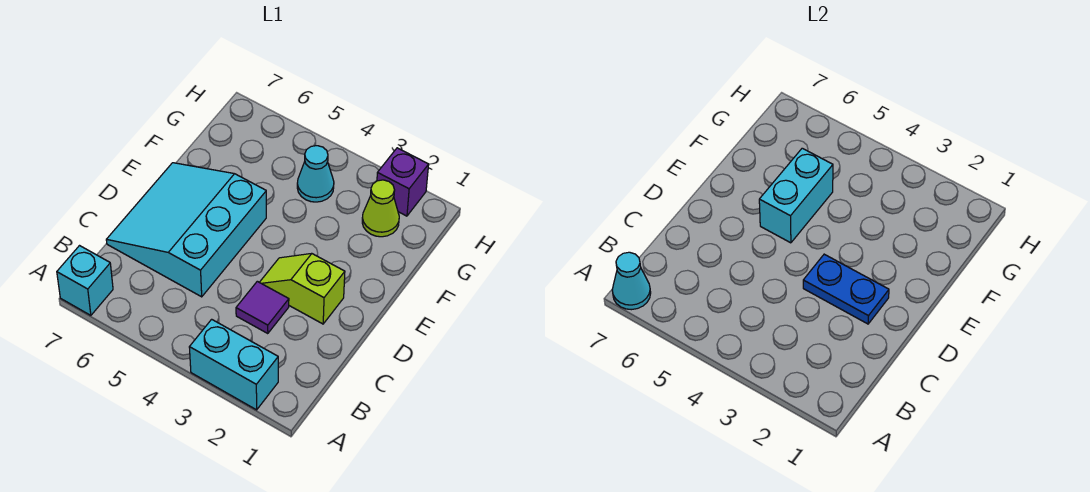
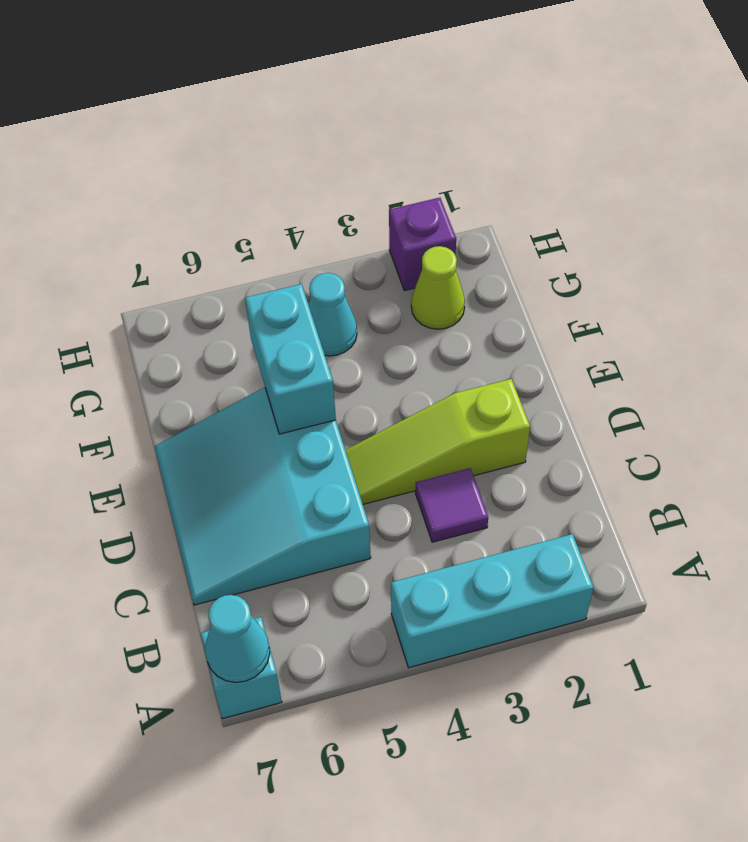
cyan brick A2:A3 level 1 -> cyan brick A2:A4 level 1
lime slope D2:D3 level 1 top 2 -> lime slope D2:D4 level 1 top 2
blue plate D2:D3 level 2 -> none

